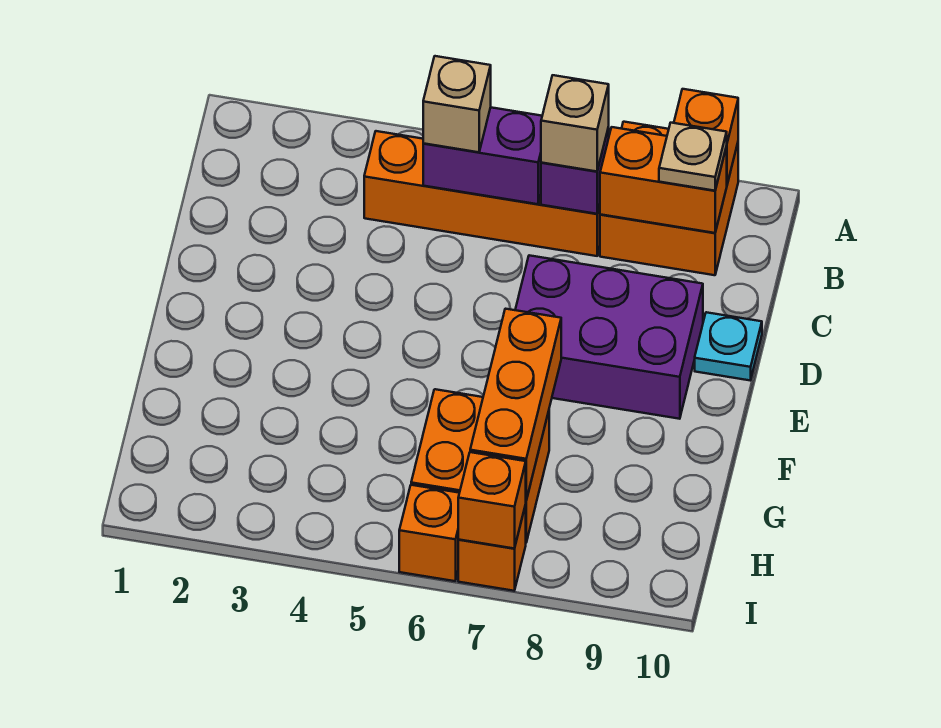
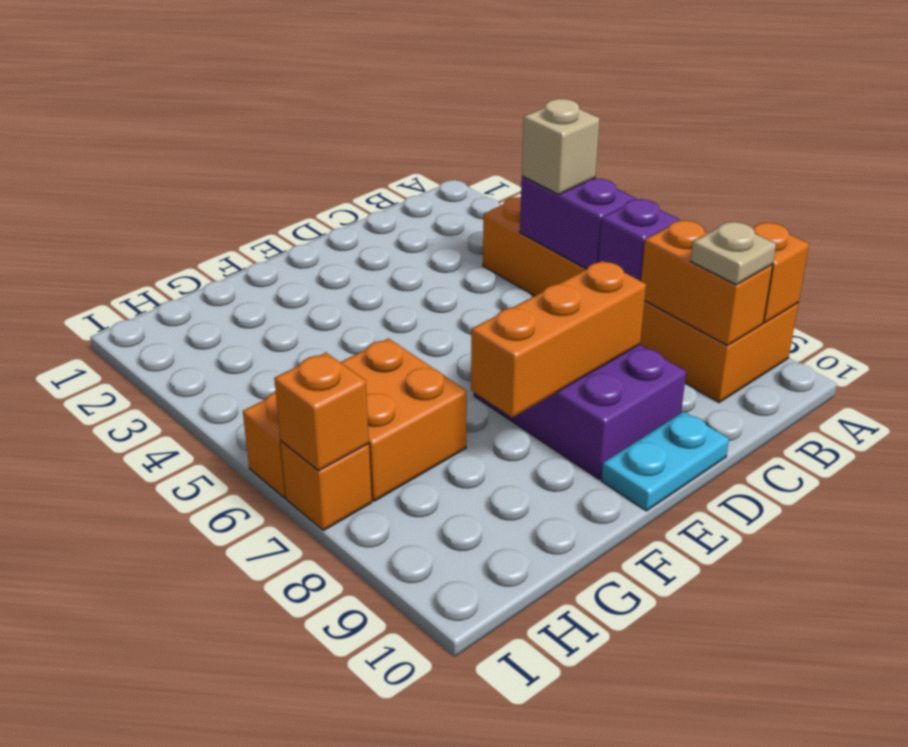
tan brick B7 level 3 -> none
cyan plate D10 level 1 -> cyan plate D10:E10 level 1
orange brick F7:H7 level 2 -> orange brick D8:F8 level 2

